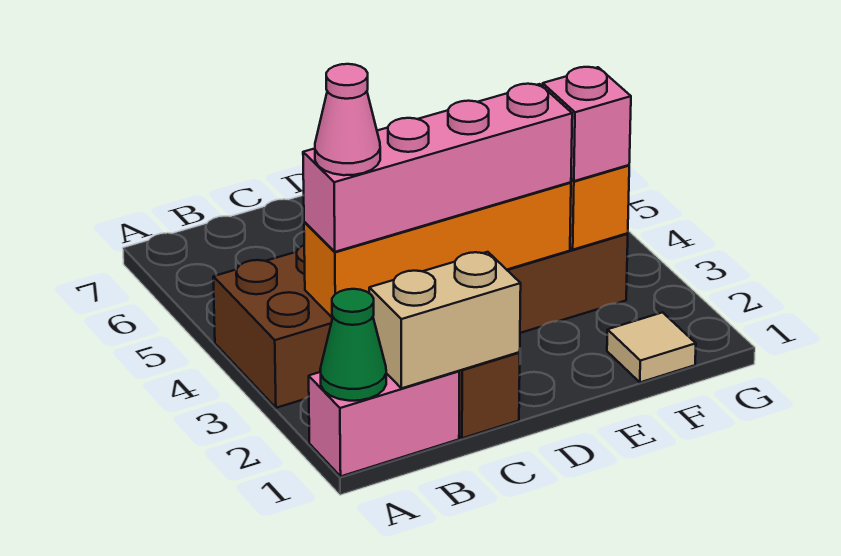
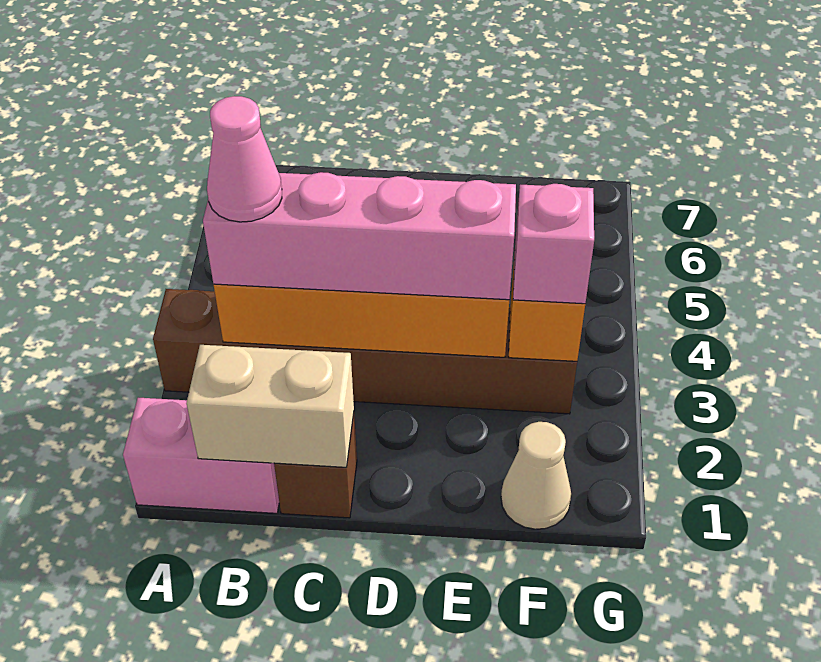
green cone A1 level 2 -> none
brown brick A3:F4 level 1 -> brown brick A3:F3 level 1
tan tile F1 level 1 -> tan cone F1 level 1

